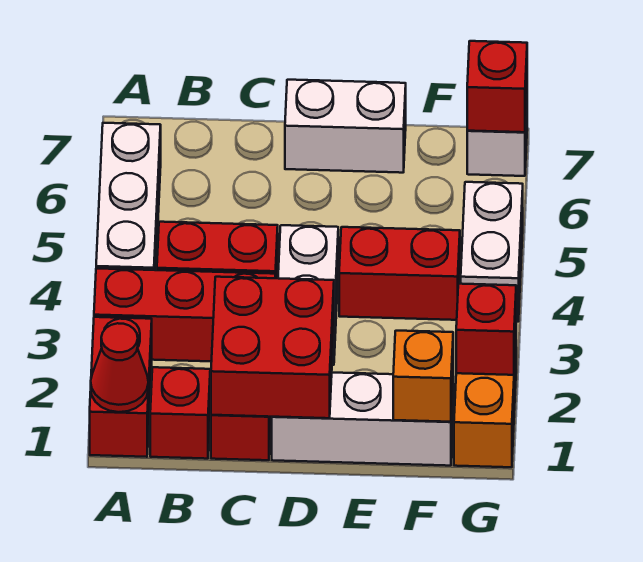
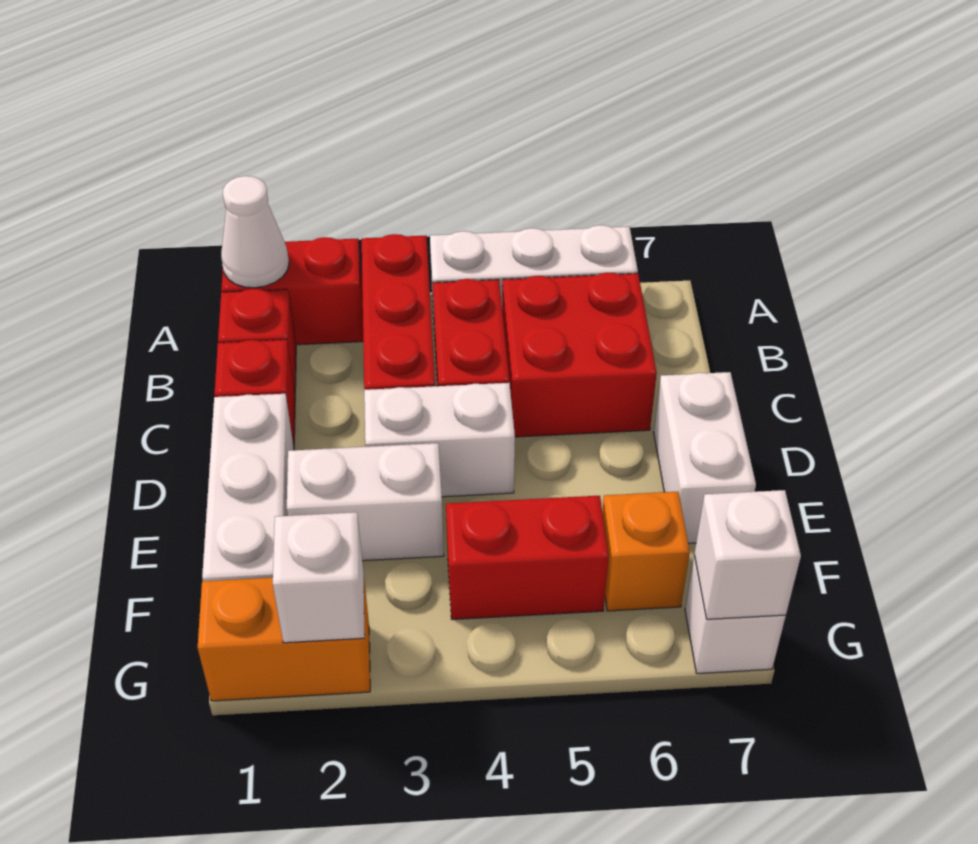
red cone A1 level 2 -> white cone A1 level 2
red brick C1:D2 level 2 -> red brick B5:C6 level 1
red brick E4:F4 level 1 -> red brick F4:F5 level 1
orange brick F1 level 2 -> orange brick F6 level 1
red brick G2 level 2 -> white brick G2 level 2
white brick G4:G5 level 1 -> white brick E2:E3 level 1
red brick G7 level 2 -> white brick G7 level 2

